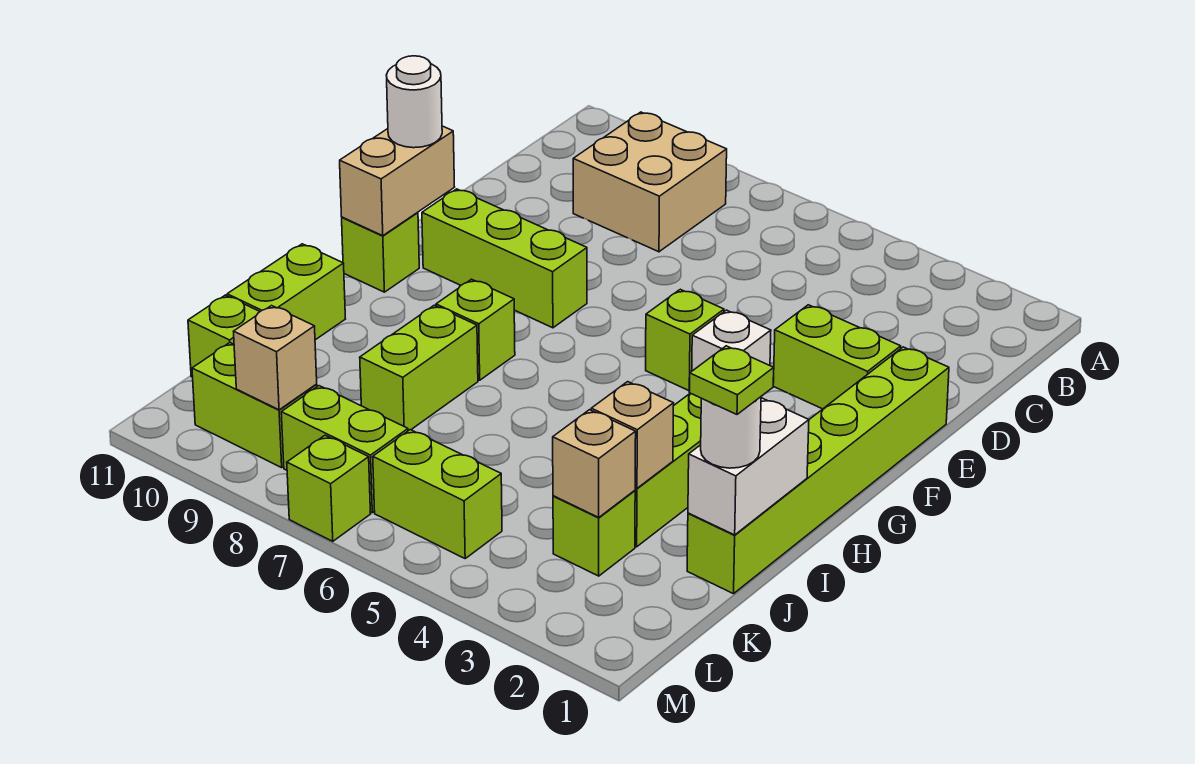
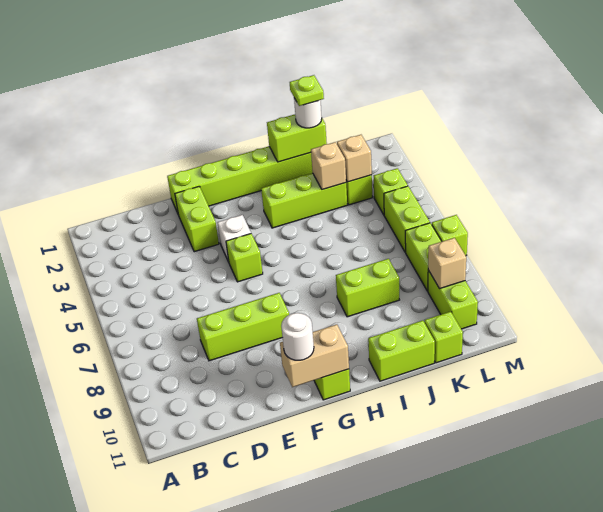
tan brick B8:C9 level 1 -> none
lime brick F8:F10 level 1 -> lime brick D8:F8 level 1
lime brick H8 level 1 -> lime brick L4 level 1
white brick I1:J1 level 2 -> lime brick I1:J1 level 2

